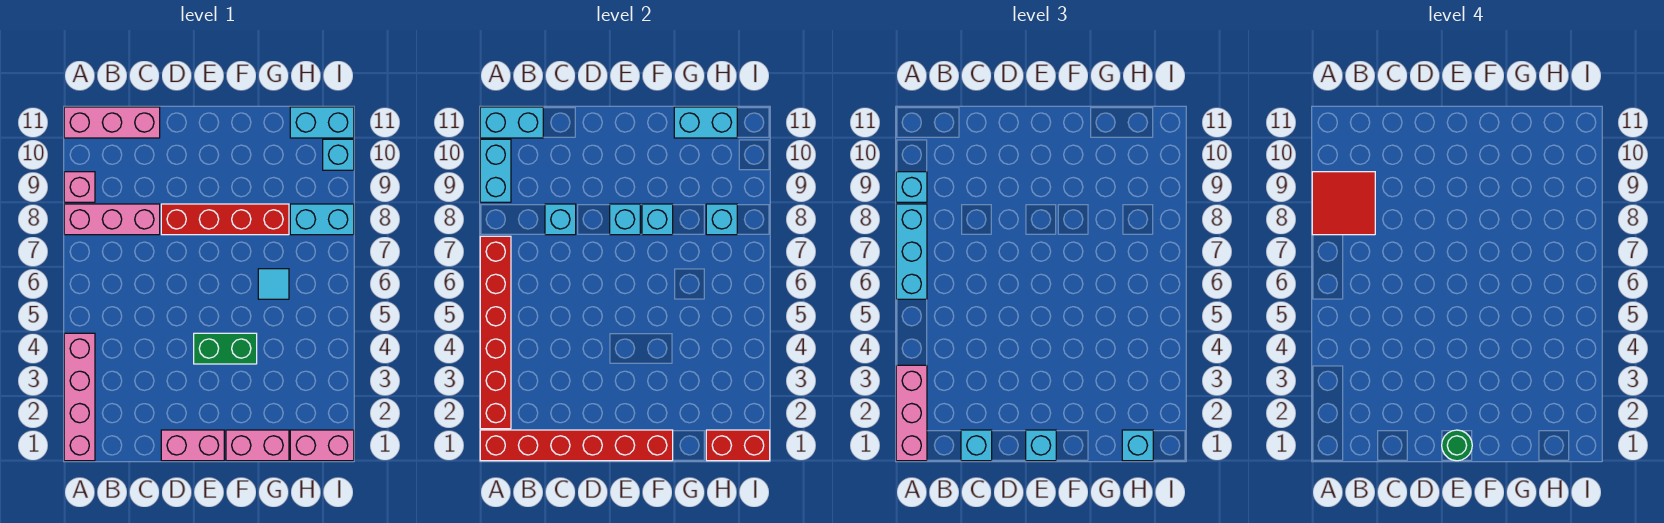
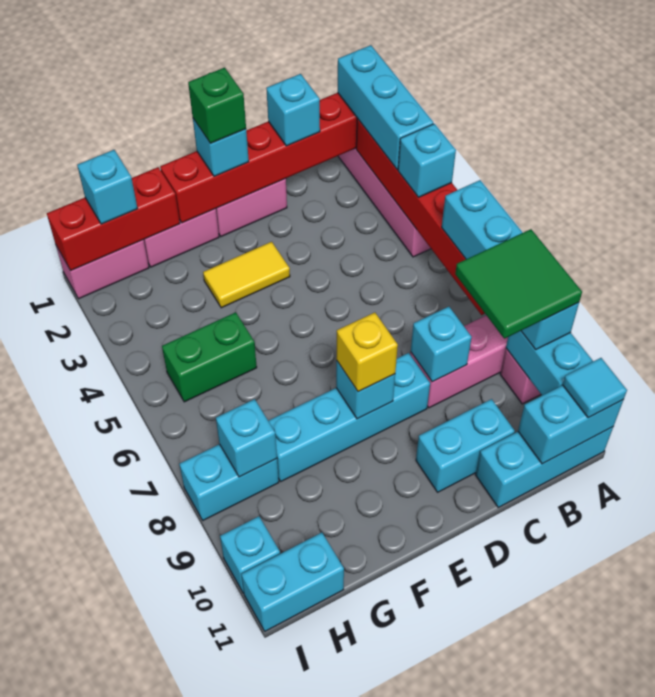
pink brick A1:A3 level 3 -> cyan brick A1:A3 level 3
red tile A8:B9 level 4 -> green tile A8:B9 level 4
pink brick A11:C11 level 1 -> cyan brick A11:C11 level 1
red brick D8:G8 level 1 -> cyan brick D8:G8 level 1
green round brick E1 level 4 -> green brick E1 level 4
none -> yellow tile E3:F3 level 1
green brick E4:F4 level 1 -> green brick G5:H5 level 1
none -> yellow brick E8 level 3
cyan brick F8 level 2 -> cyan brick A4 level 3
cyan tile G6 level 1 -> cyan tile A11 level 3
cyan brick G11:H11 level 2 -> cyan brick C10:D10 level 1
red brick H1:I1 level 2 -> red brick G1:I1 level 2

